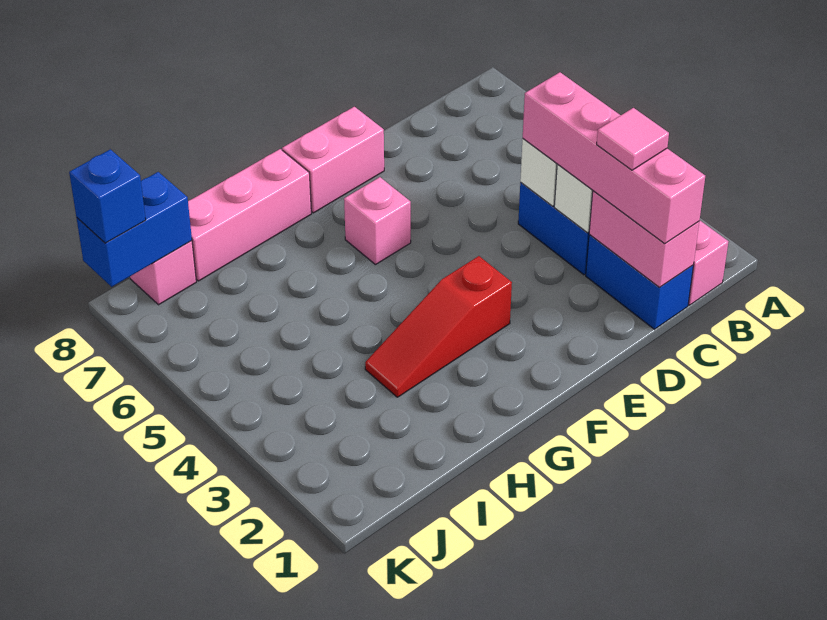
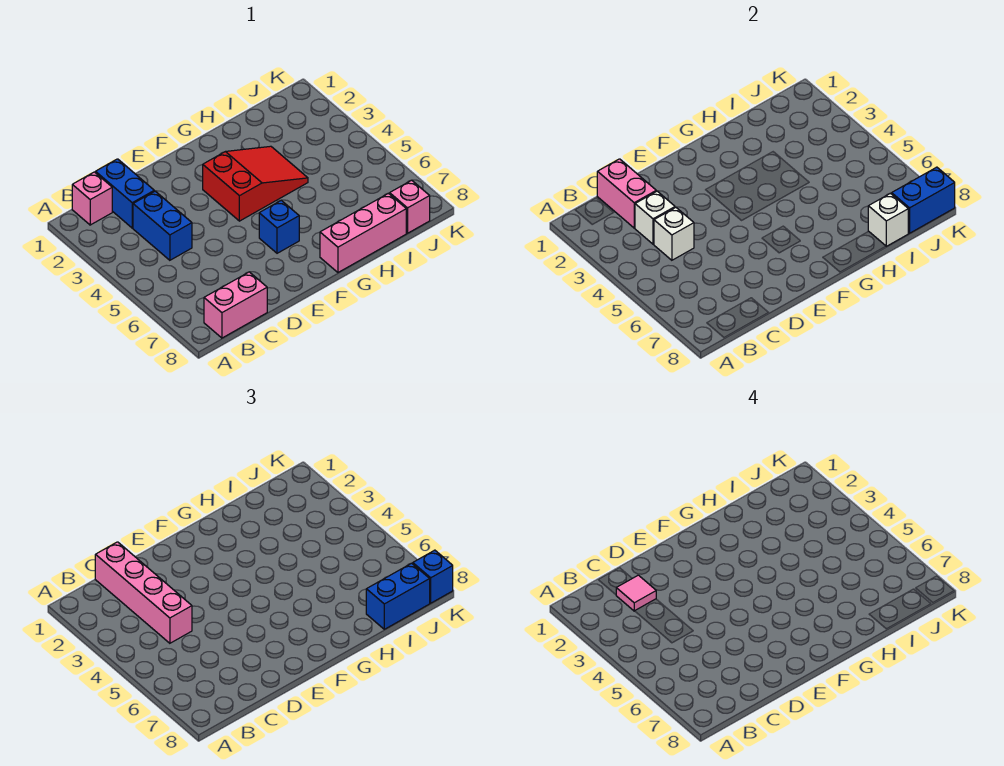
pink brick E8:F8 level 1 -> pink brick B8:C8 level 1
red slope F3:H3 level 1 top F -> red slope F3:H4 level 1 top F
pink brick F6 level 1 -> blue brick F6 level 1
none -> white brick I8 level 2
none -> blue brick I8:J8 level 3

